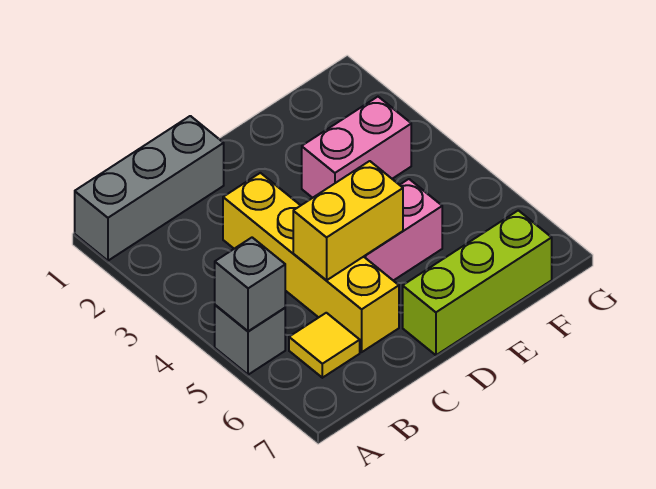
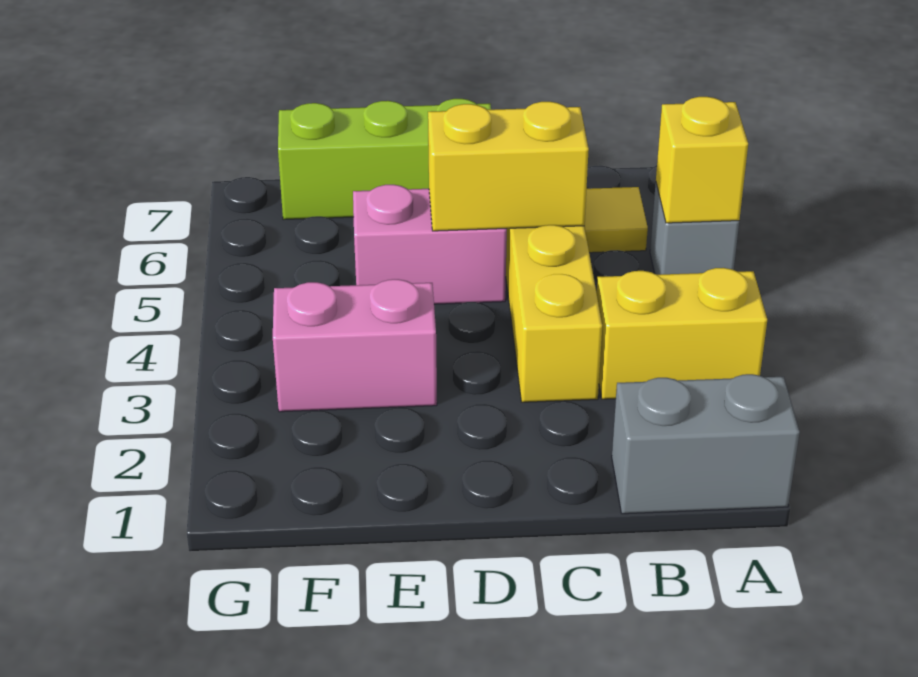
grey brick A1:C1 level 1 -> grey brick A1:B1 level 1
none -> yellow brick A3:B3 level 1
grey brick A5 level 2 -> yellow brick A5 level 2

